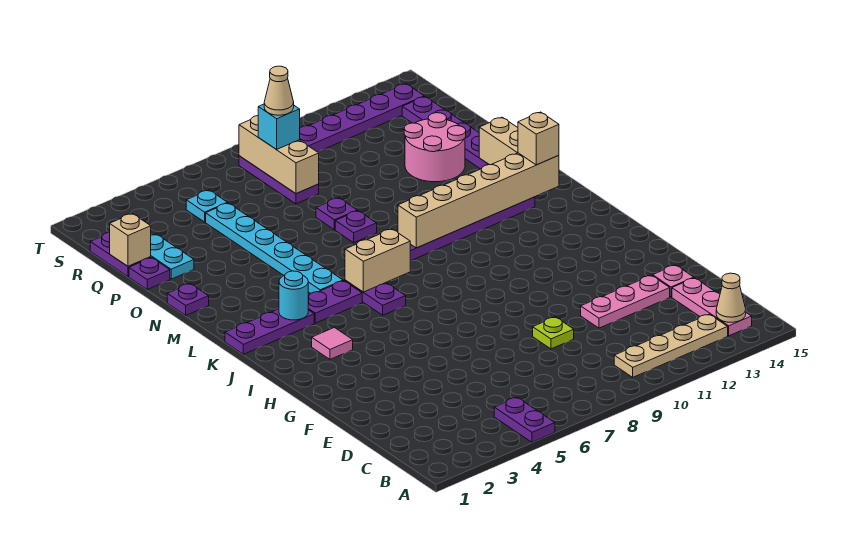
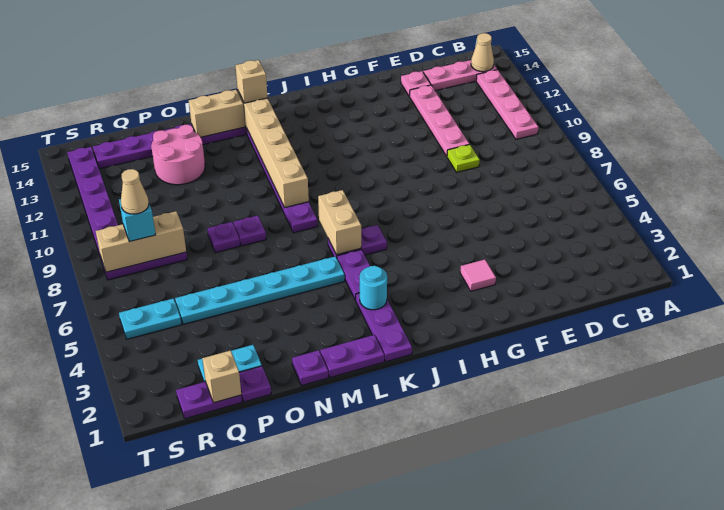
purple plate A5:B5 level 1 -> purple plate L1:M1 level 1
tan plate B10:B13 level 1 -> pink plate B10:B13 level 1
pink plate E11:E13 level 1 -> pink plate E10:E13 level 1
pink tile I3 level 1 -> pink tile G3 level 1
cyan plate R5 level 1 -> cyan plate R5:S5 level 1

